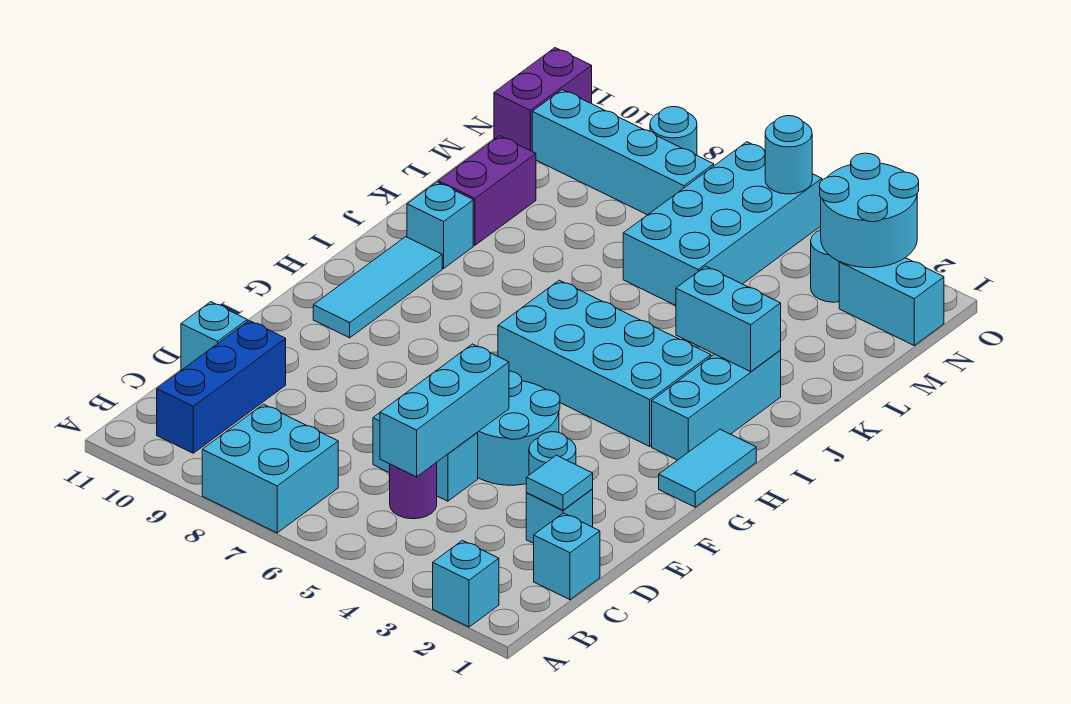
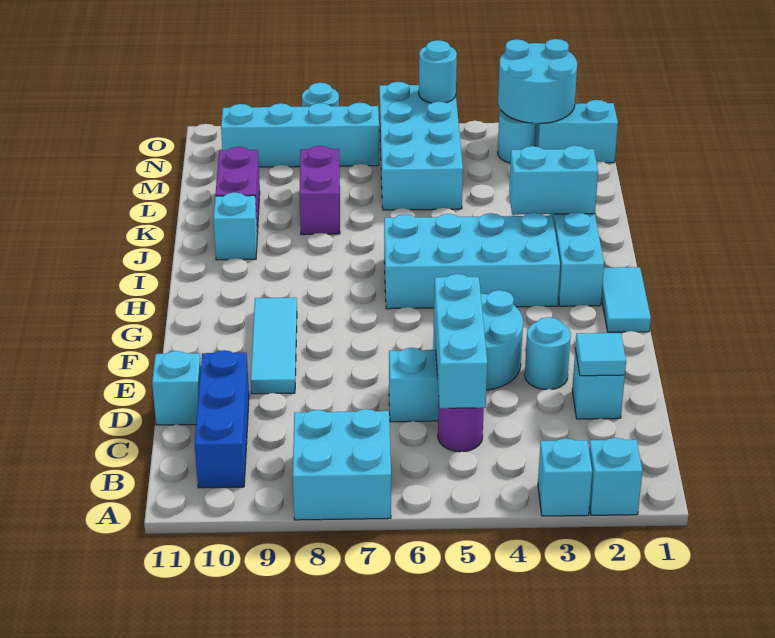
cyan brick C1 level 1 -> cyan brick A3 level 1
cyan tile G10:I10 level 1 -> cyan tile E9:G9 level 1
purple brick N11:O11 level 1 -> purple brick K8:L8 level 1

